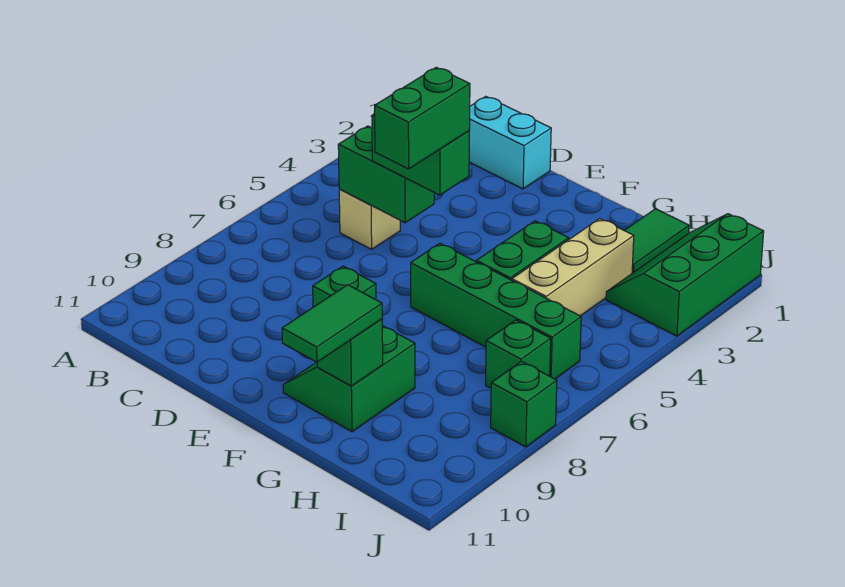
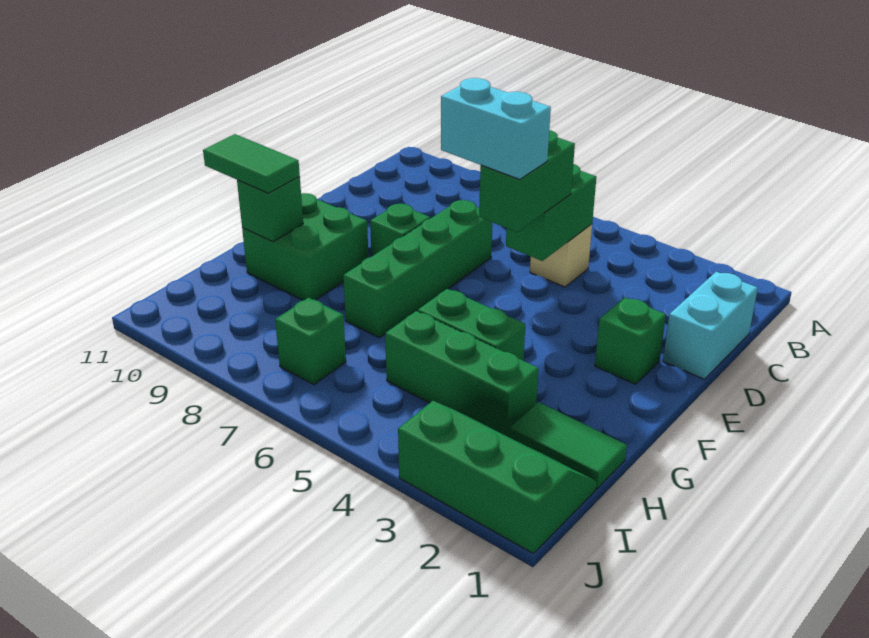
green brick E5:E6 level 4 -> cyan brick E5:E6 level 4
green brick F6:I6 level 1 -> green brick D7:G7 level 1
green slope F9:G10 level 1 top G -> green brick F9:G10 level 1
tan brick H3:H5 level 1 -> green brick H3:H5 level 1
green brick J8 level 1 -> green brick E2 level 1

